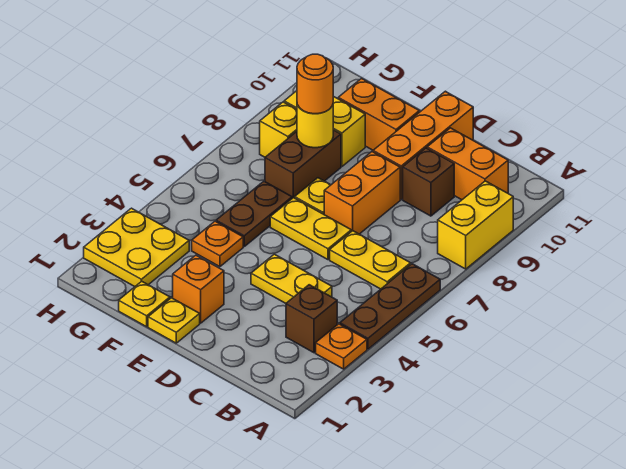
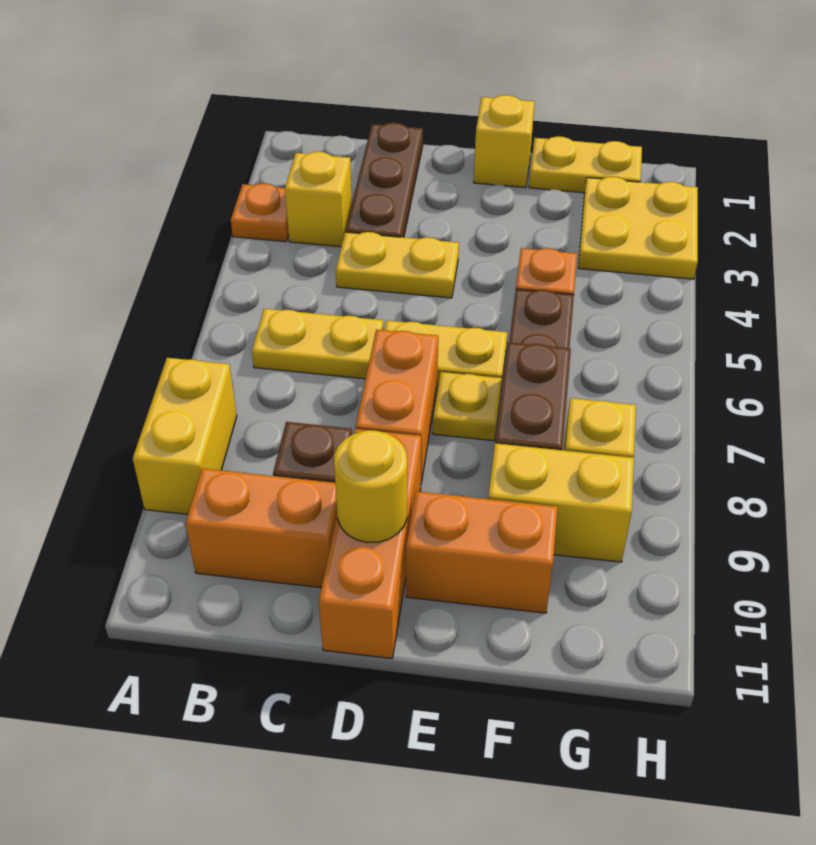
brown plate A4:A6 level 1 -> brown plate C1:C3 level 1
brown brick B3 level 1 -> yellow brick B3 level 1
yellow plate E1 level 1 -> yellow brick E1 level 1
orange brick E2 level 1 -> none
yellow plate F1 level 1 -> yellow plate F1:G1 level 1
yellow round brick F8 level 2 -> yellow round brick D10 level 2
orange round brick F8 level 3 -> none

